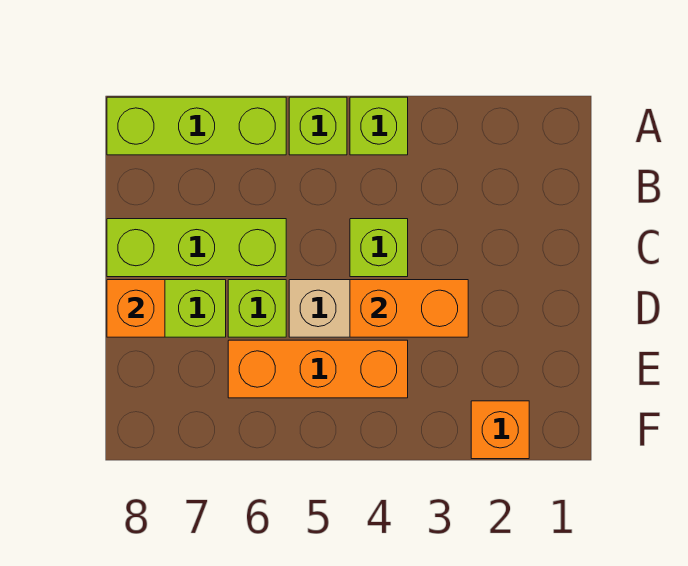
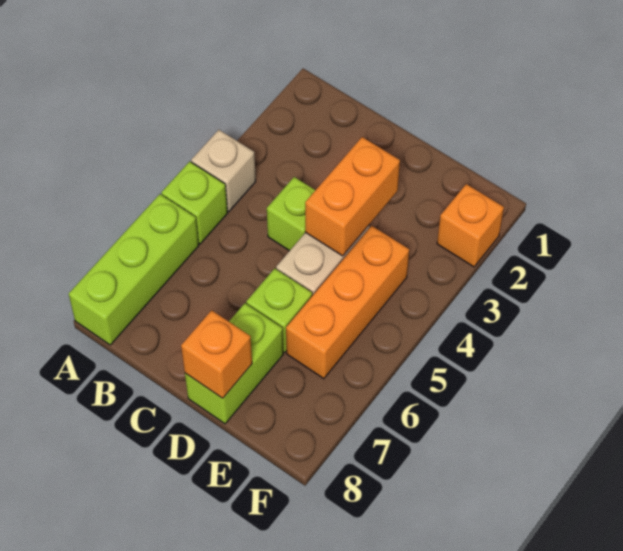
lime brick A4 level 1 -> tan brick A4 level 1
lime brick C6:C8 level 1 -> none

